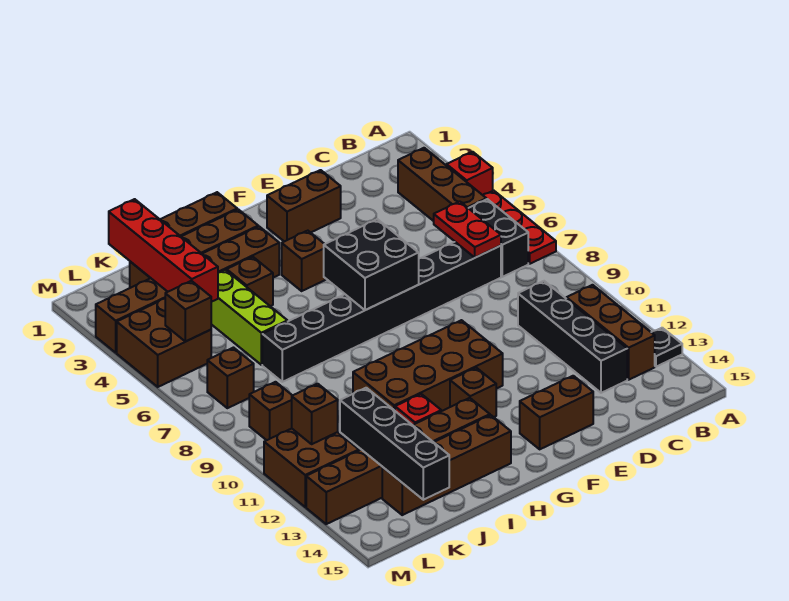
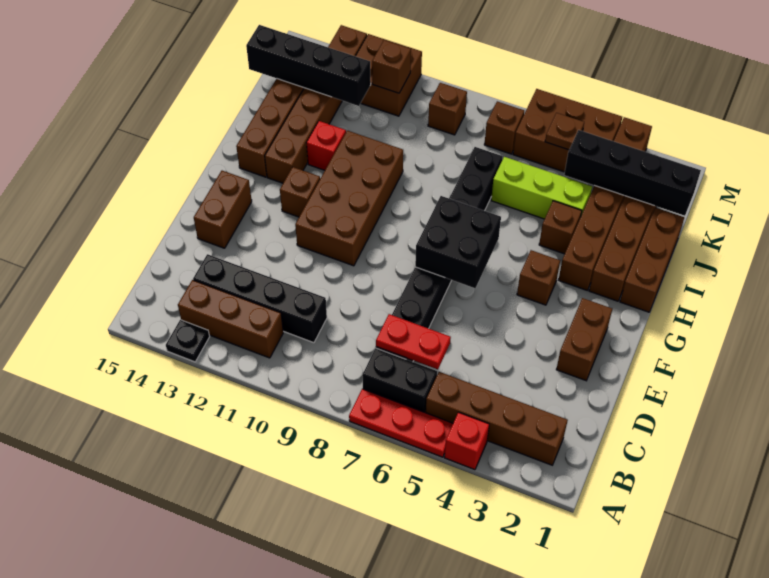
brown brick B3:B5 level 1 -> brown brick B2:B5 level 1
red brick K1:K4 level 2 -> black brick K1:K4 level 2
brown brick L4:M5 level 1 -> brown brick L4:M6 level 1
brown brick L5 level 2 -> brown plate L5 level 2

